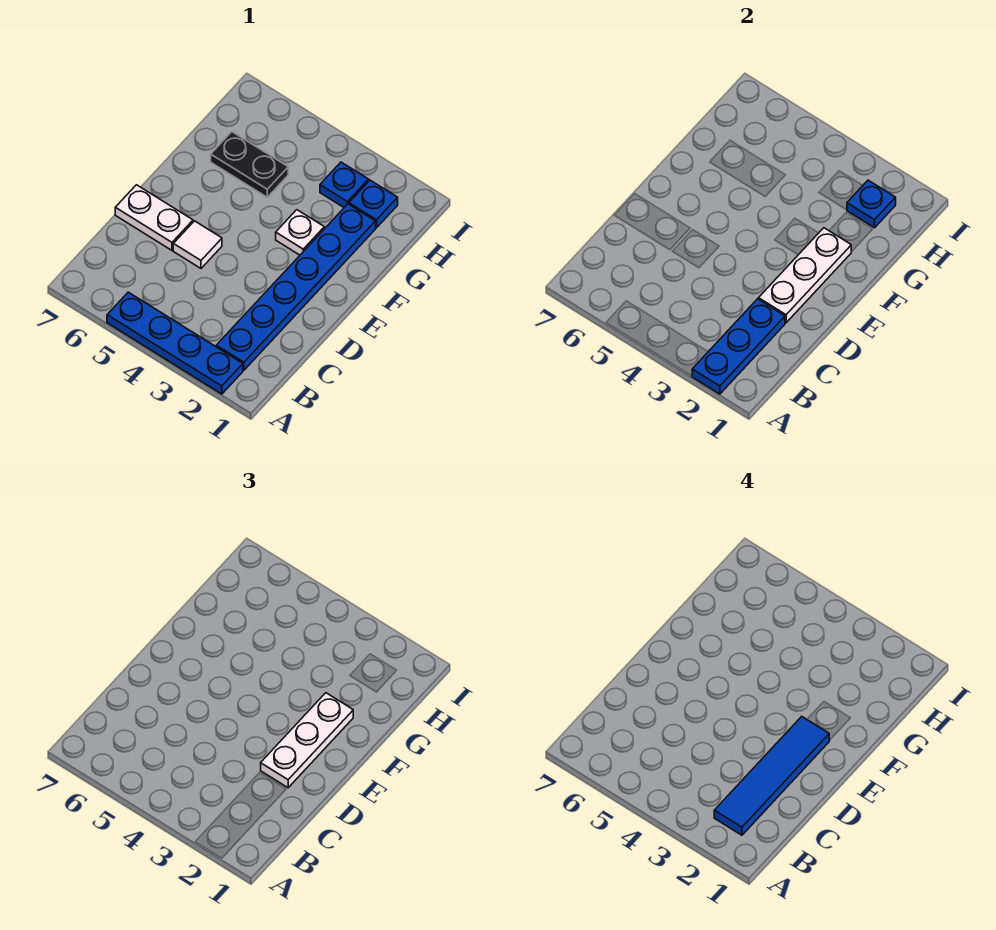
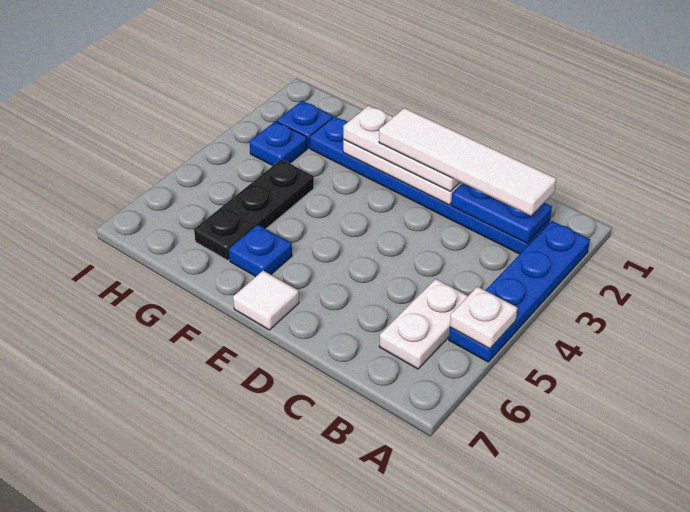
blue plate A2:C2 level 2 -> blue plate B2:C2 level 2
blue tile B2:E2 level 4 -> white tile B2:E2 level 4
white tile D5 level 1 -> white tile E7 level 1
white plate D6:D7 level 1 -> white plate B5:B6 level 1
white plate F3 level 1 -> white plate A5 level 2
black plate G5:G6 level 1 -> black plate G4:G6 level 1
blue plate H2 level 2 -> blue plate F6 level 1

